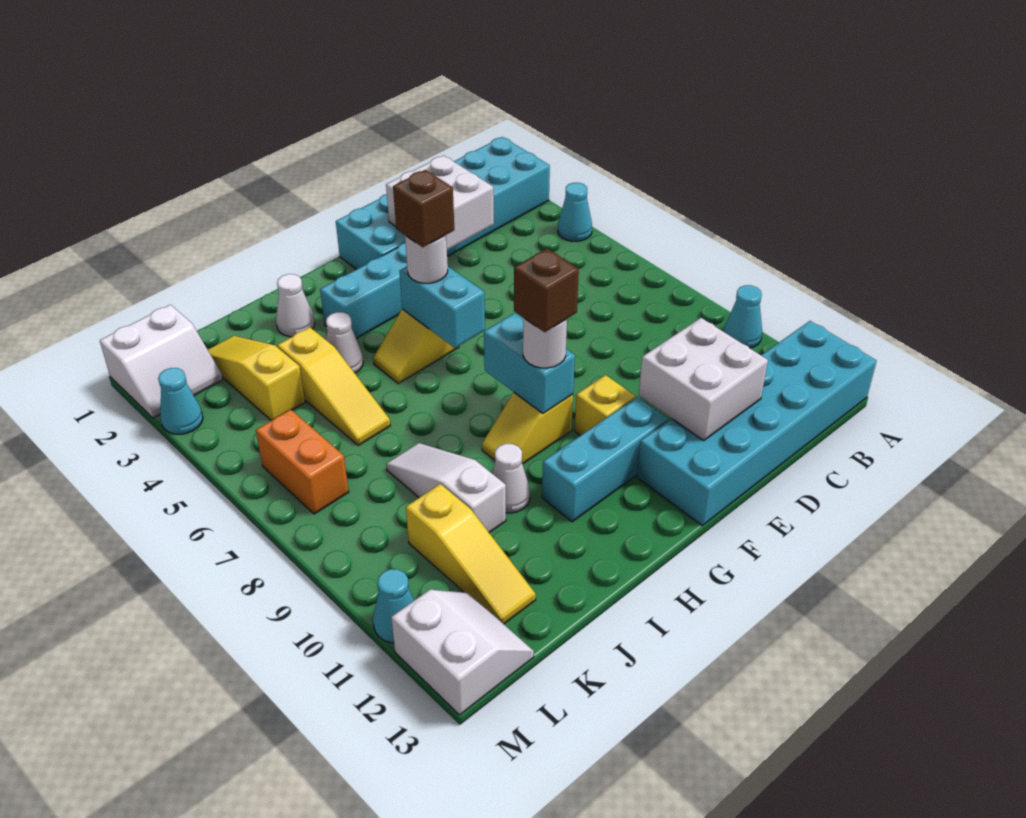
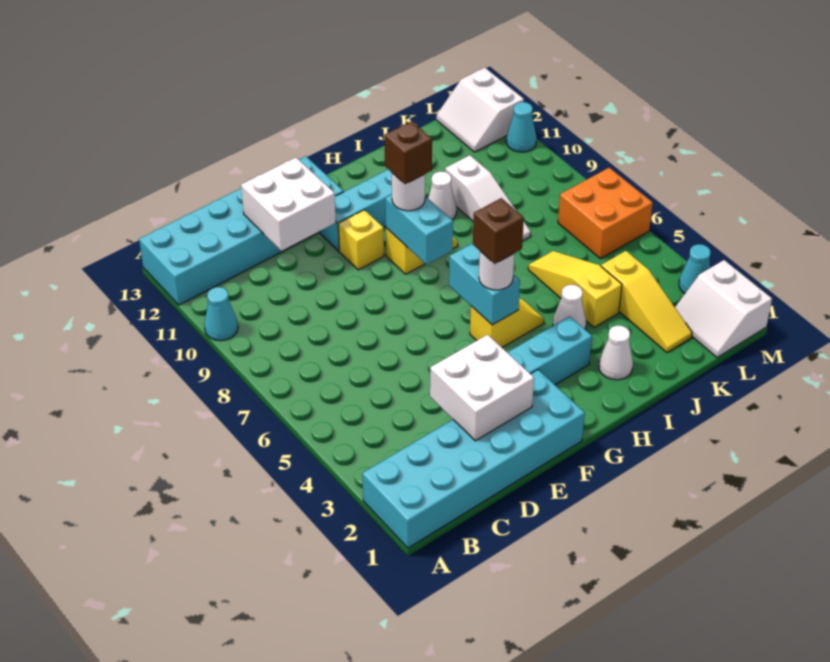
cyan cone A4 level 1 -> none
yellow slope K10:K12 level 1 top 10 -> none
white slope L1:M2 level 1 top 1 -> white slope L1:M2 level 1 top M
orange brick L6:L7 level 1 -> orange brick L6:M7 level 1

